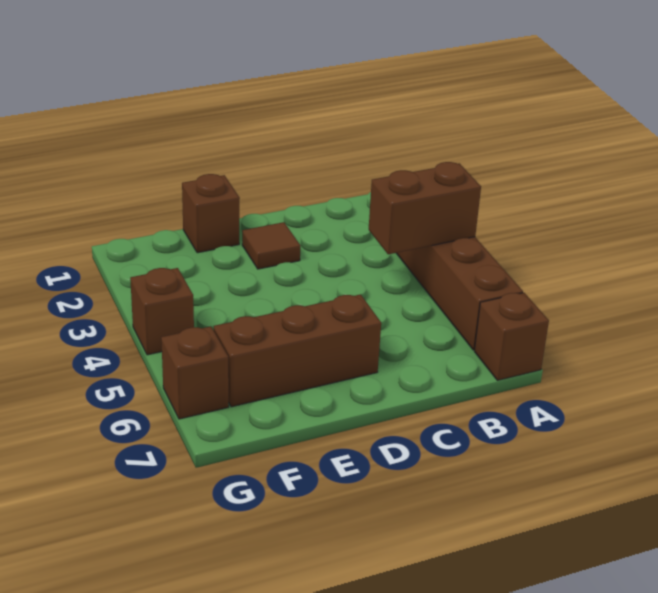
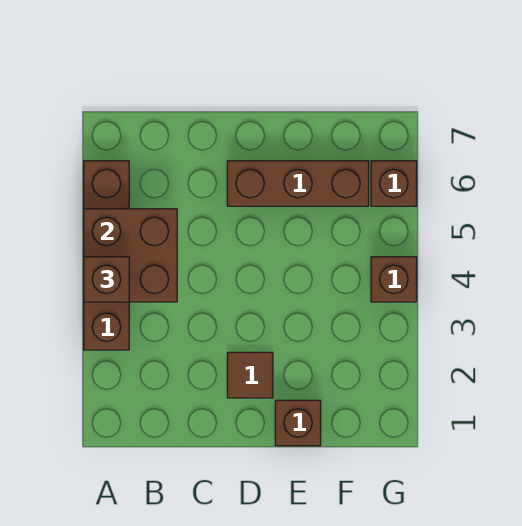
brown brick A4:B4 level 2 -> brown brick A4:B5 level 2
brown brick A7 level 1 -> brown brick A4 level 3

